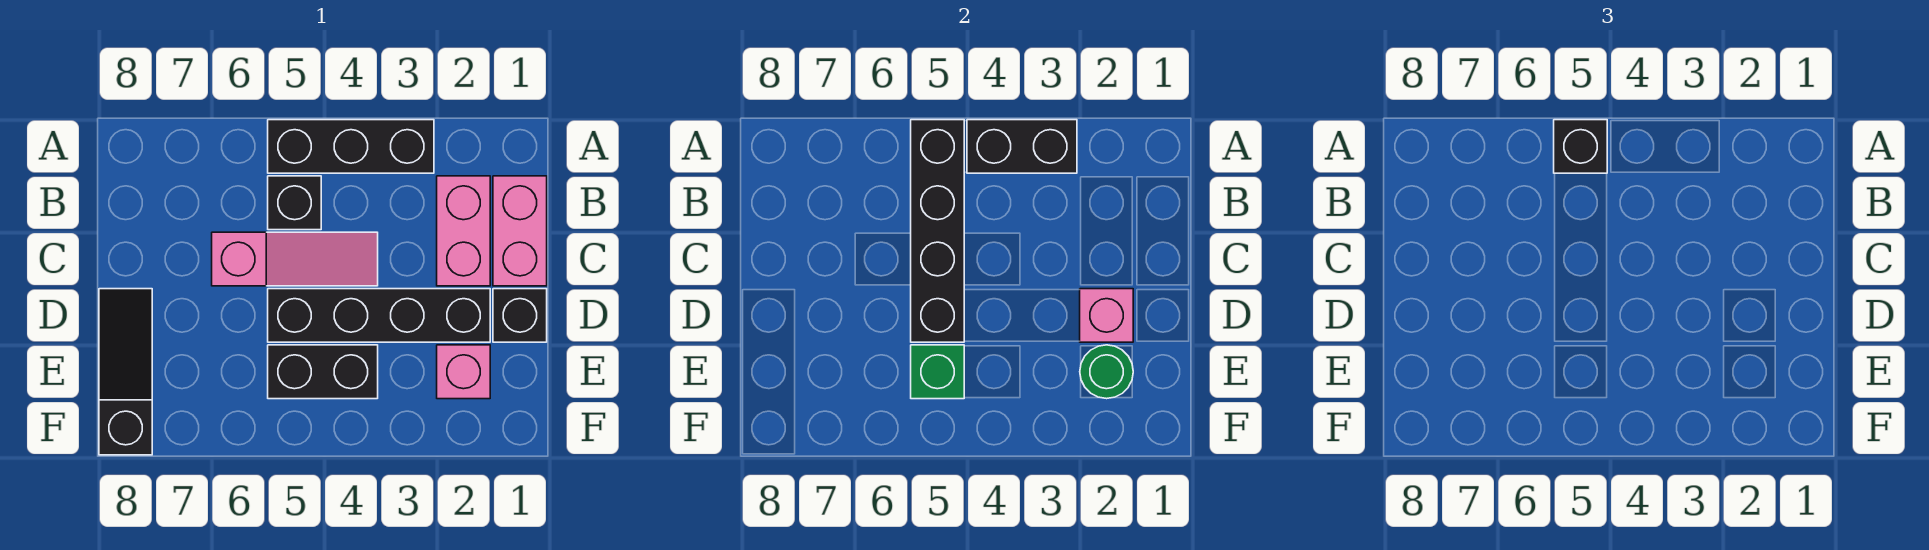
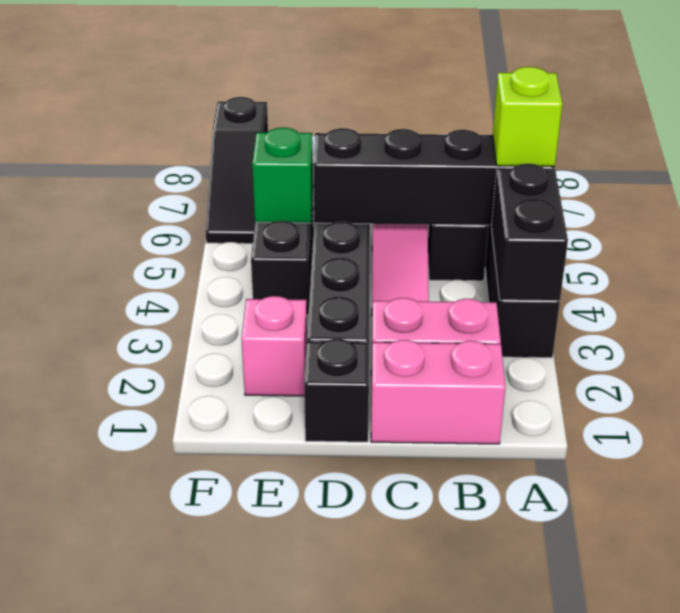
black brick A5 level 3 -> lime brick A5 level 3
pink brick D2 level 2 -> none
black slope D8:F8 level 1 top F -> black slope F6:F8 level 1 top 8
green round brick E2 level 2 -> none

